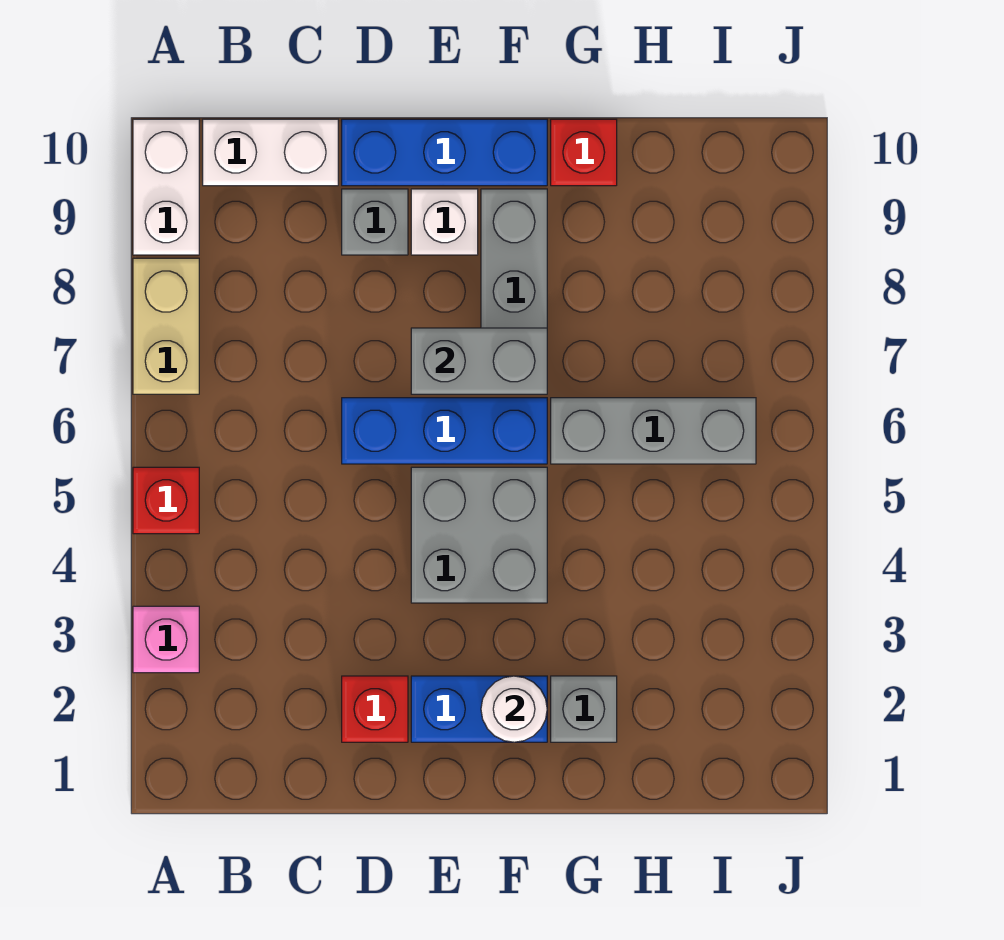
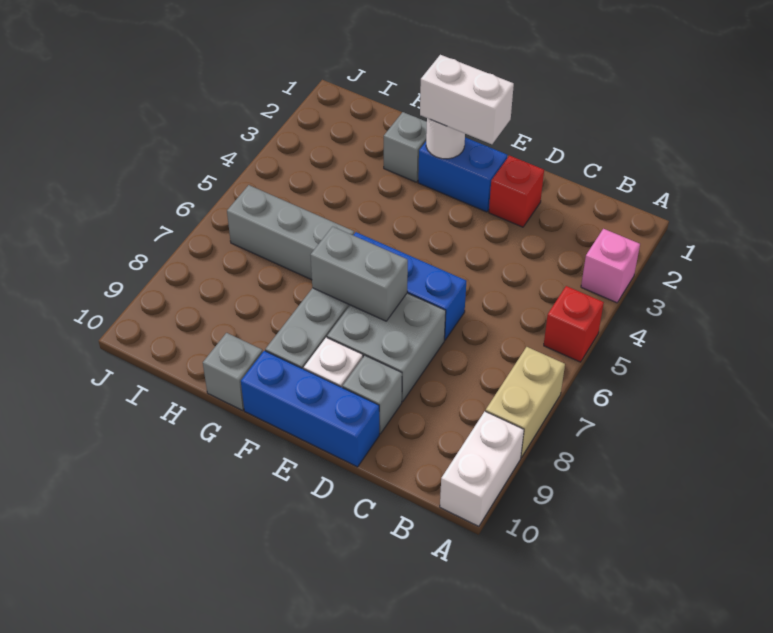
white brick B10:C10 level 1 -> white brick E2:F2 level 3
grey brick E4:F5 level 1 -> grey brick D7:E8 level 1
red brick G10 level 1 -> grey brick G10 level 1

